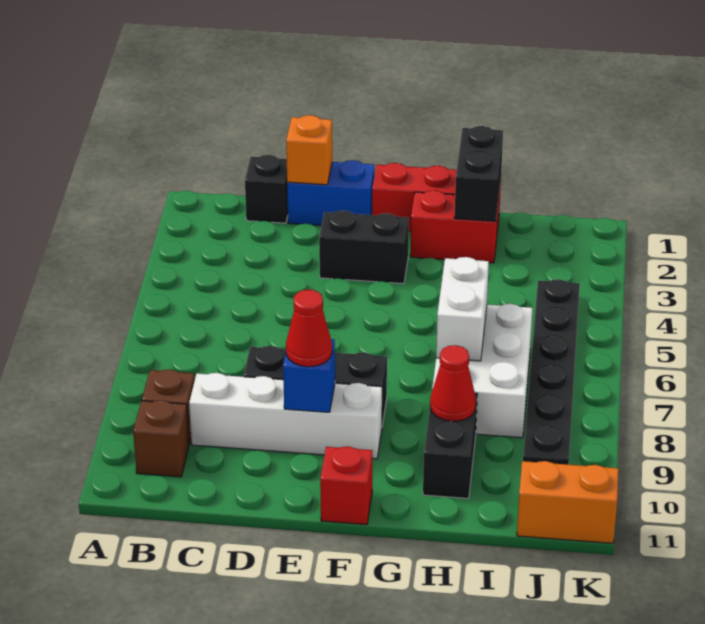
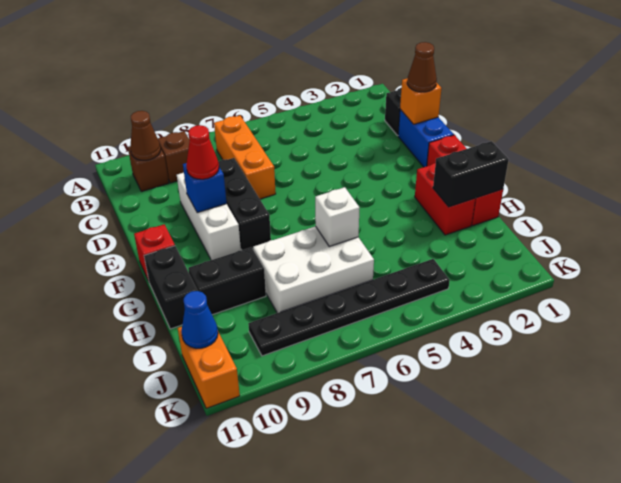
none -> orange brick B7:D7 level 1
none -> brown cone B10 level 2
white brick C9:F9 level 1 -> white brick D9:F9 level 1
none -> brown cone D1 level 3
black brick E3:F3 level 1 -> black brick G11:H11 level 1
white brick H6:H7 level 2 -> white brick H6 level 2
red cone H9 level 2 -> none
none -> blue cone J11 level 2

